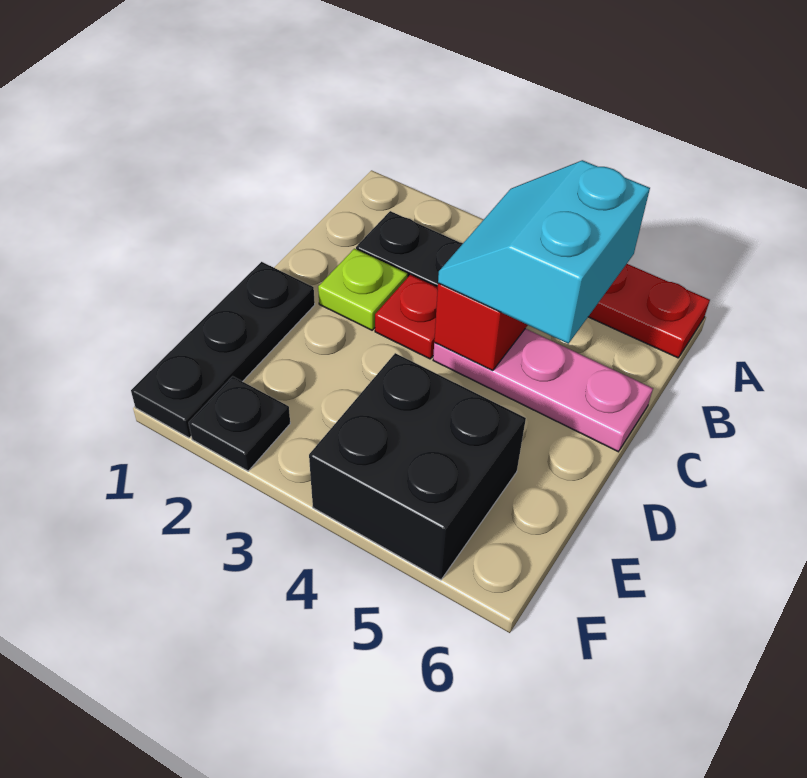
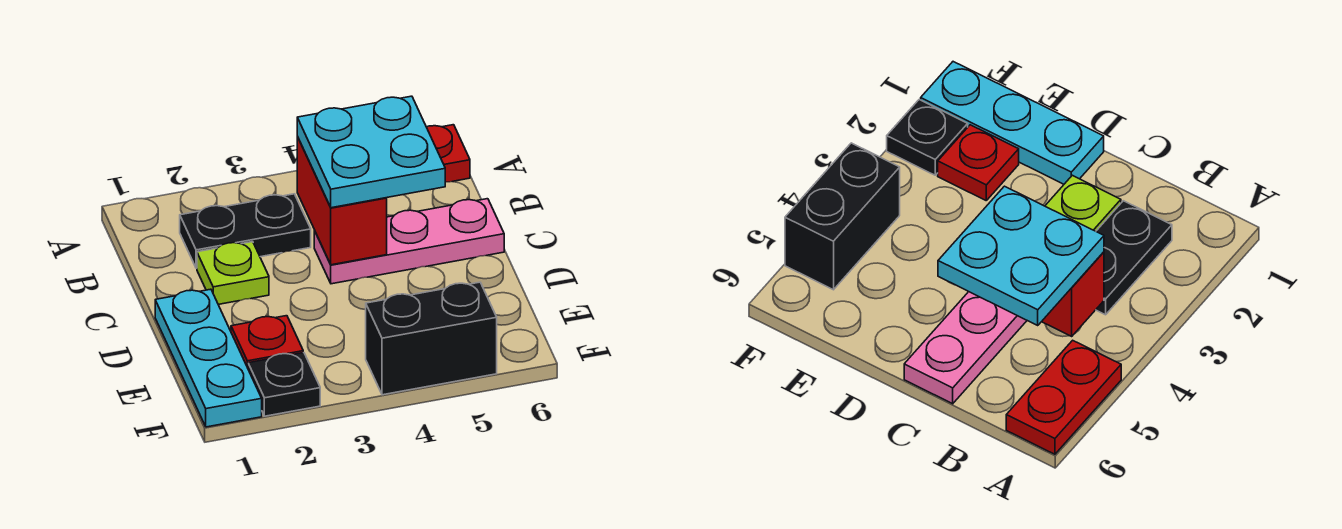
cyan slope B4:C5 level 3 top 5 -> cyan plate B4:C5 level 3
red plate C3 level 1 -> red plate E2 level 1
black plate D1:F1 level 1 -> cyan plate D1:F1 level 1
black brick E4:F5 level 1 -> black brick F4:F5 level 1

